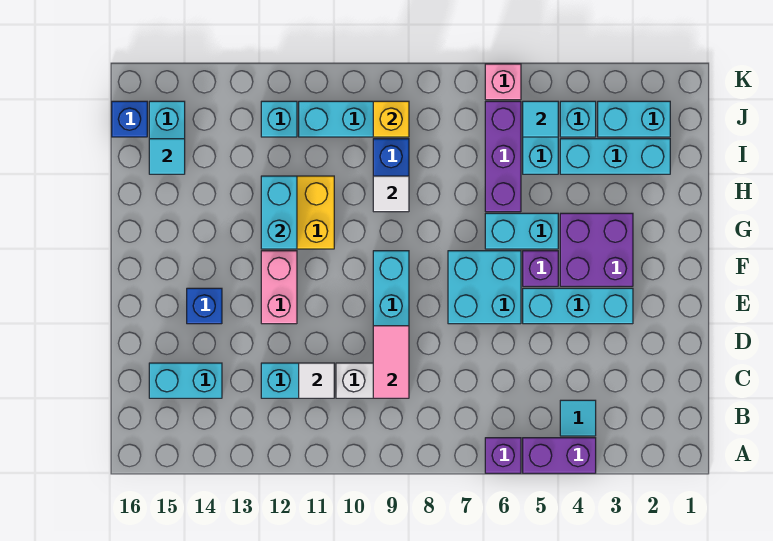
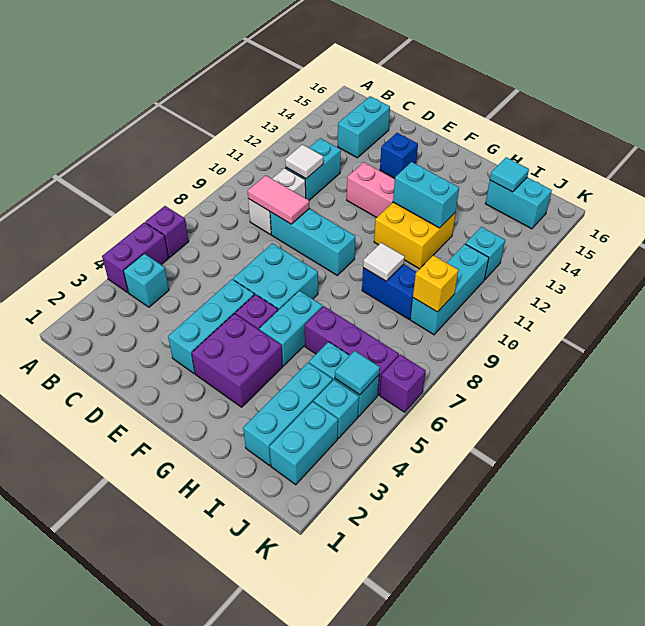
cyan tile B4 level 1 -> cyan brick B4 level 1
blue brick J16 level 1 -> none
pink brick K6 level 1 -> purple brick K6 level 1

